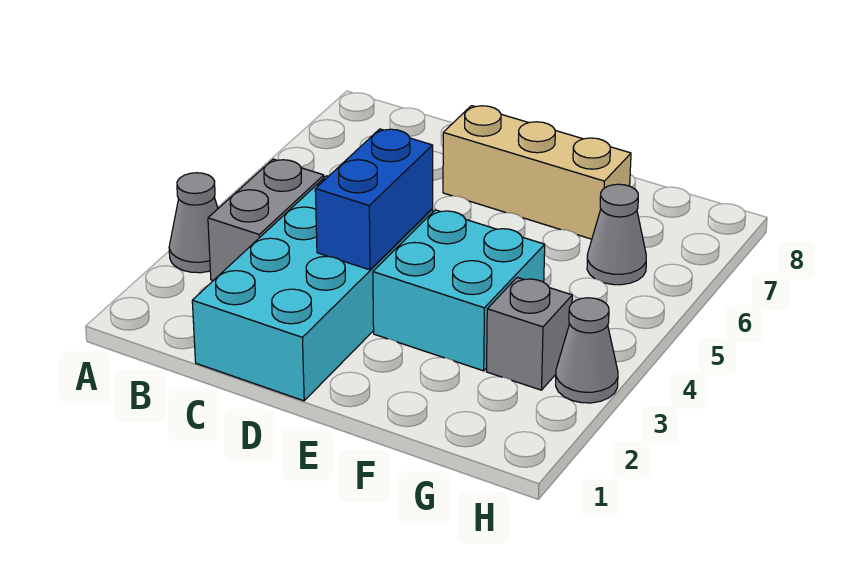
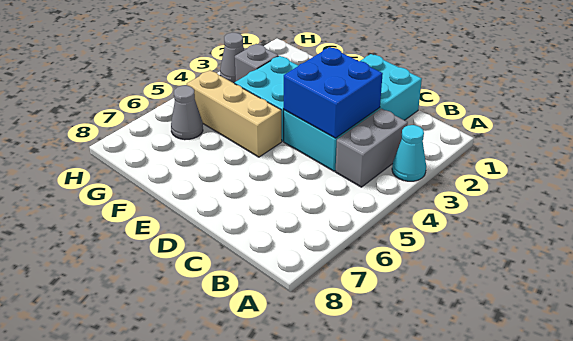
grey cone A3 level 1 -> cyan cone A3 level 1
blue brick D3:D4 level 2 -> blue brick C3:D4 level 2
tan brick D7:F7 level 1 -> tan brick E5:G5 level 1

